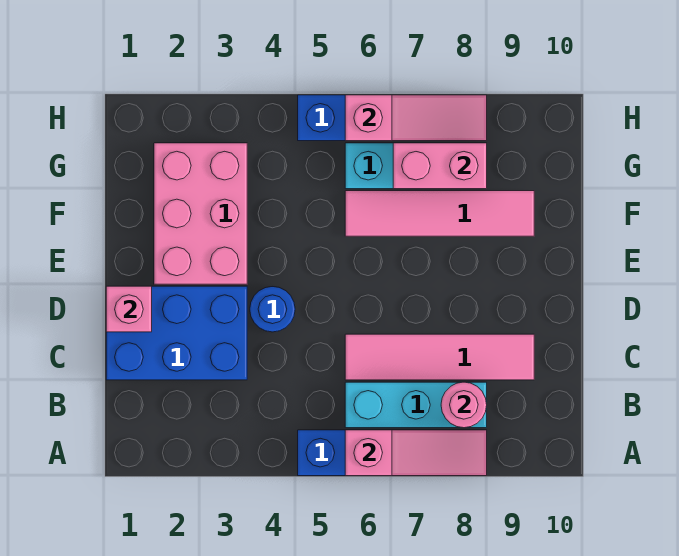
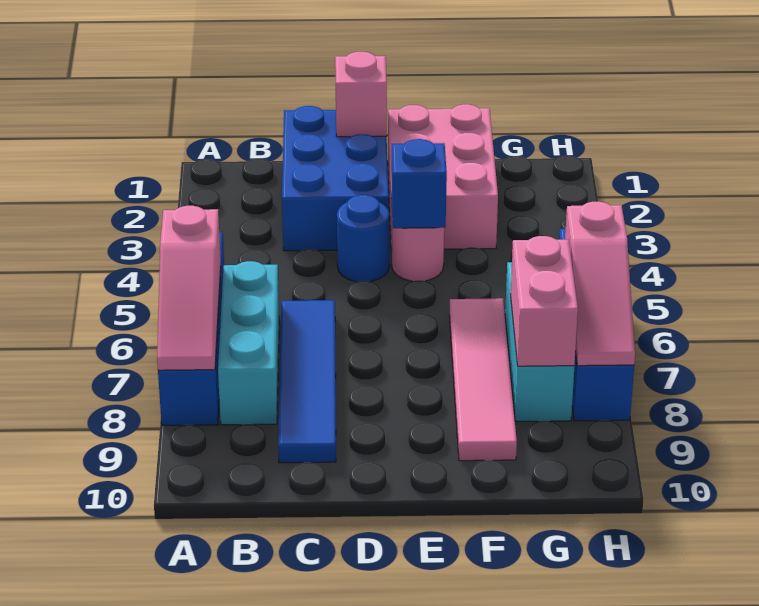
pink round brick B8 level 2 -> pink round brick E4 level 1
pink tile C6:C9 level 1 -> blue tile C6:C9 level 1
pink brick E2:G3 level 1 -> pink brick E1:F3 level 1
none -> blue brick E4 level 2

